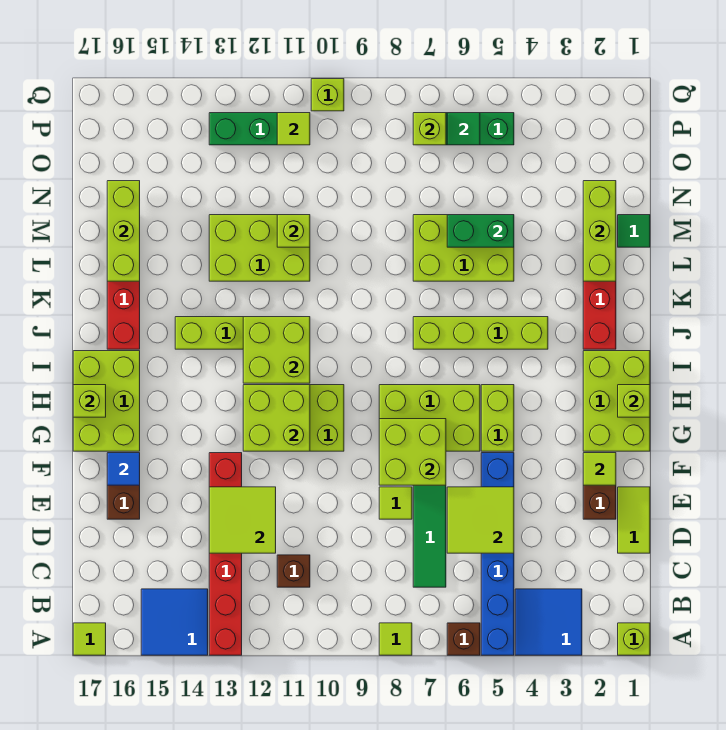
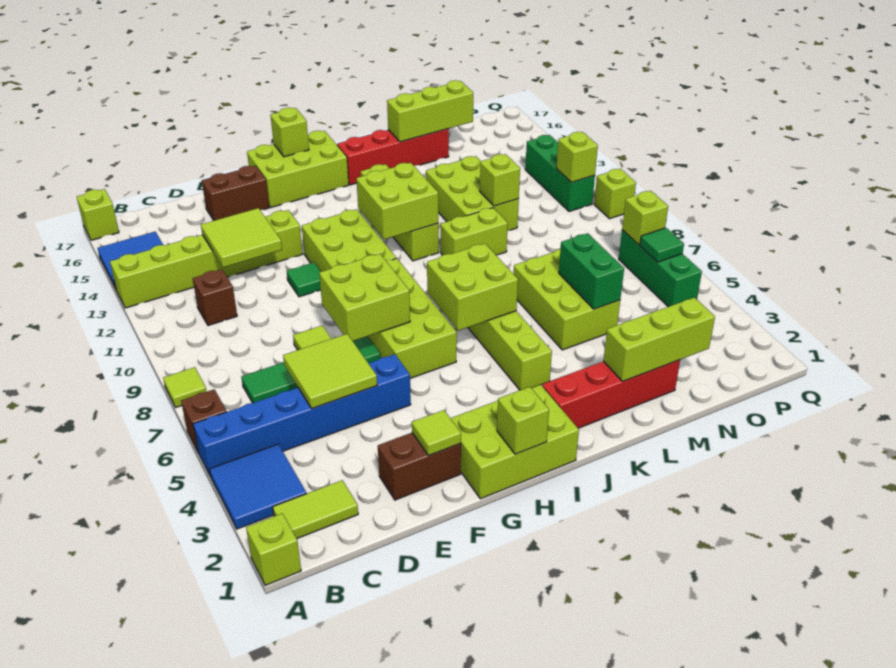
red brick A13:F13 level 1 -> lime brick A13:F13 level 1
lime tile A17 level 1 -> lime brick A17 level 1
lime tile D1:E1 level 1 -> lime tile B2:C2 level 1
blue tile F16 level 2 -> none
lime brick G5:H5 level 1 -> lime brick K10:L10 level 1
lime brick G6:H8 level 1 -> lime brick G6:H9 level 1
lime brick G11:H12 level 2 -> lime brick I6:J7 level 2
green tile M1 level 1 -> green tile F11 level 1
lime tile P11 level 2 -> lime brick P11 level 2

